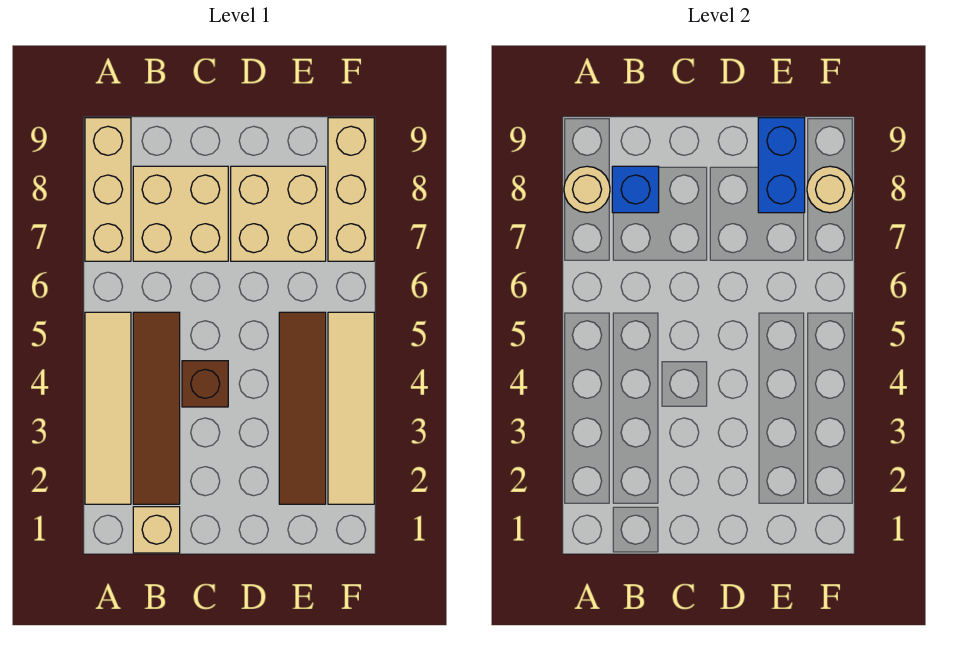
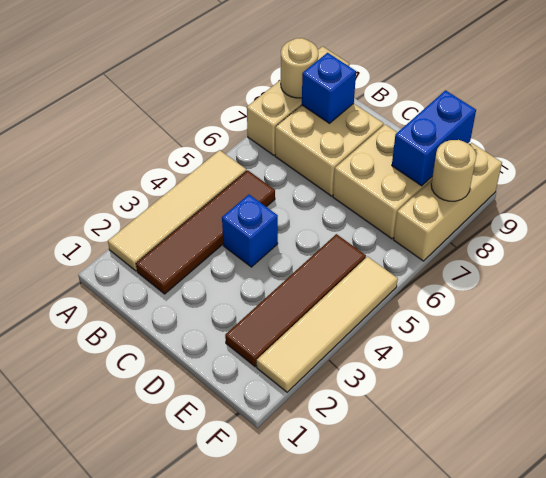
tan brick B1 level 1 -> none
brown brick C4 level 1 -> blue brick C4 level 1

